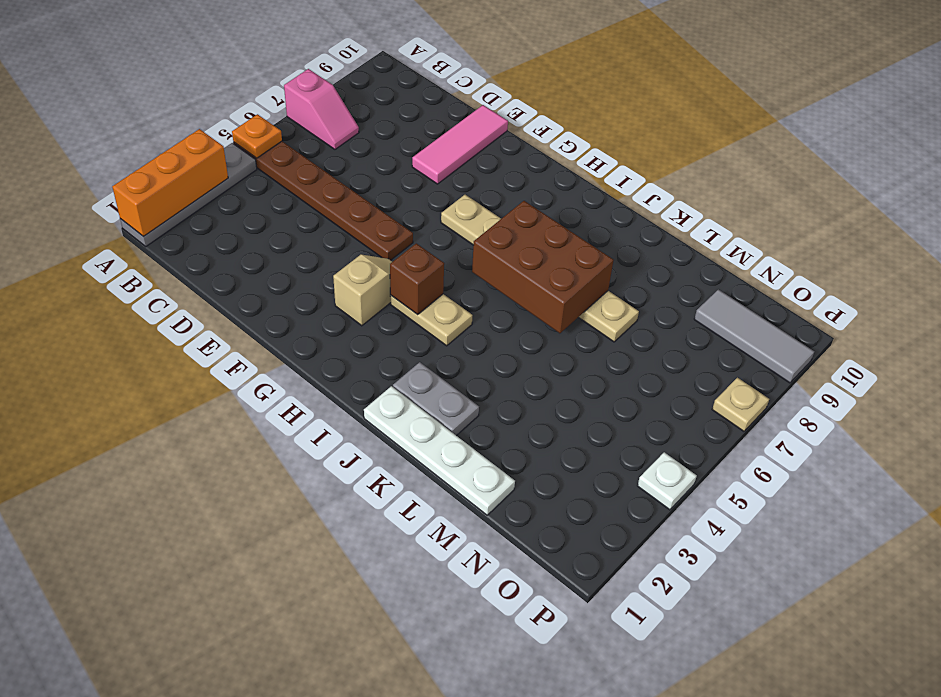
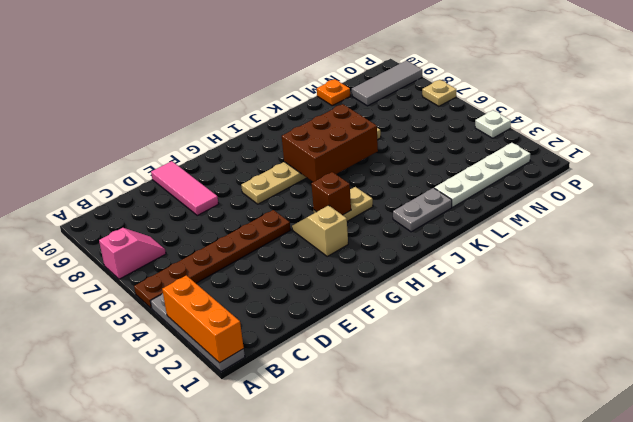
orange plate A5 level 2 -> orange plate M10 level 1
white plate J1:M1 level 1 -> white plate L2:O2 level 1

